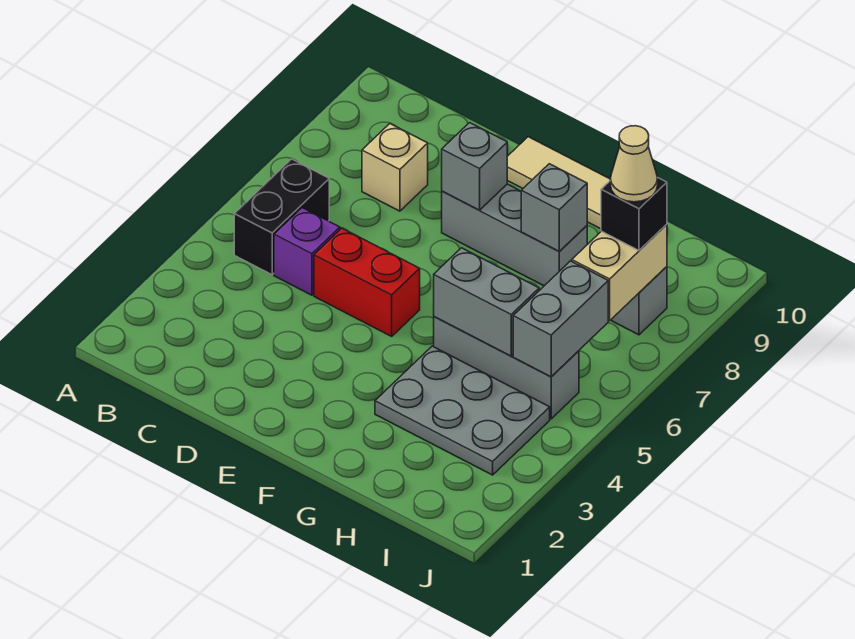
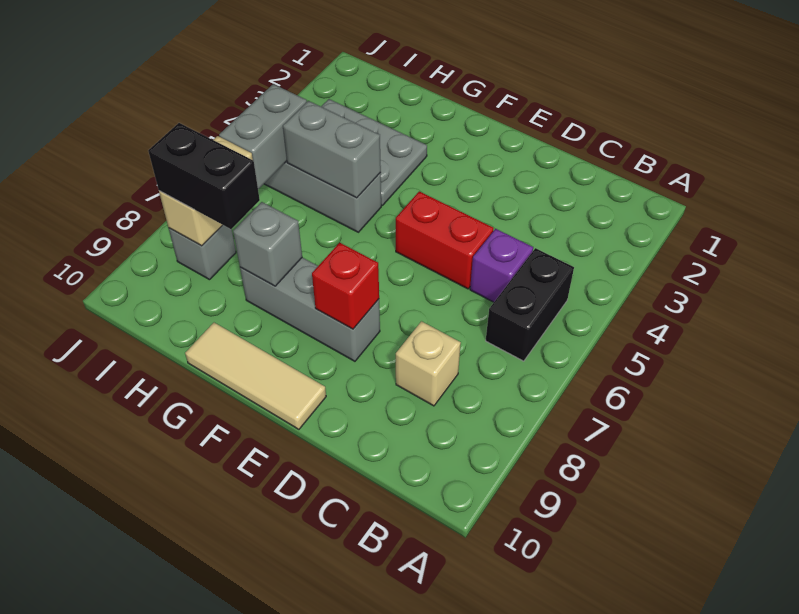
grey brick E8 level 2 -> red brick E8 level 2
black brick I8 level 3 -> black brick H8:I8 level 3
tan cone I8 level 4 -> none

